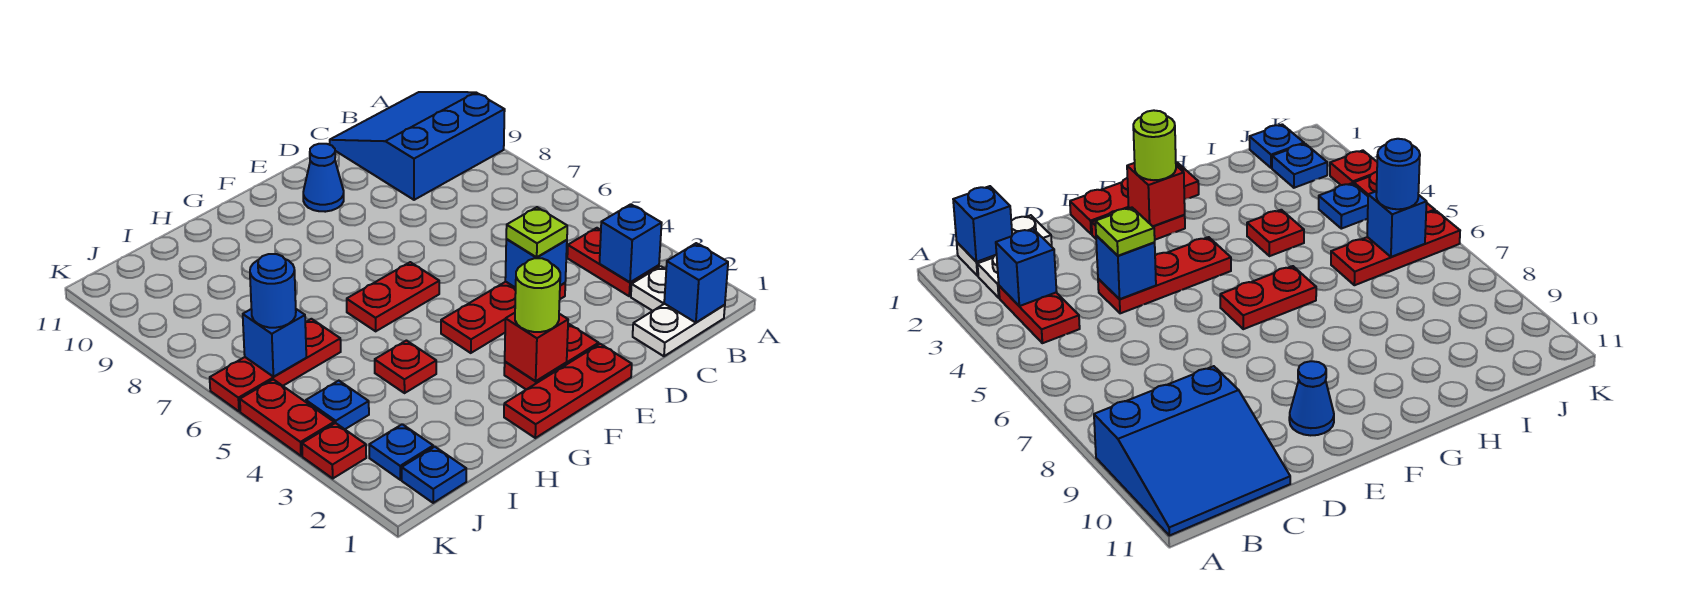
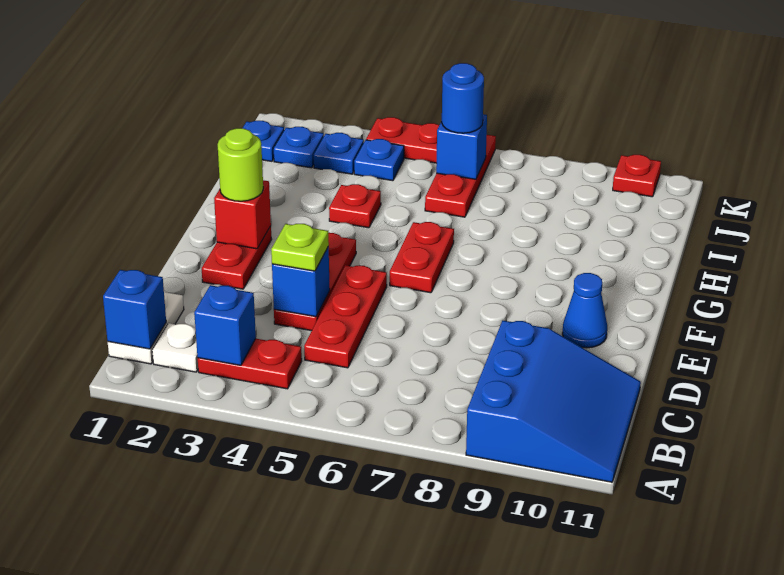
red plate E1:G1 level 1 -> red plate C5:E5 level 1
none -> blue plate J3 level 1
red plate K3 level 1 -> red plate K10 level 1

